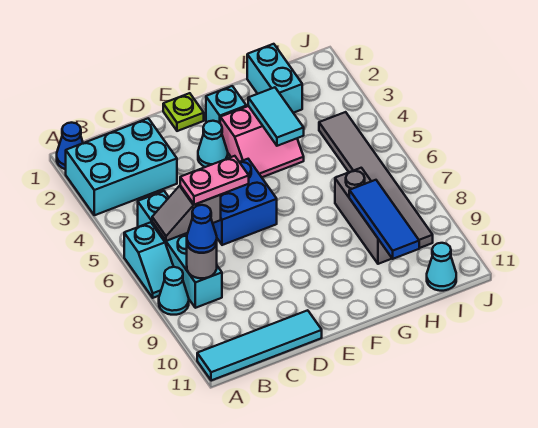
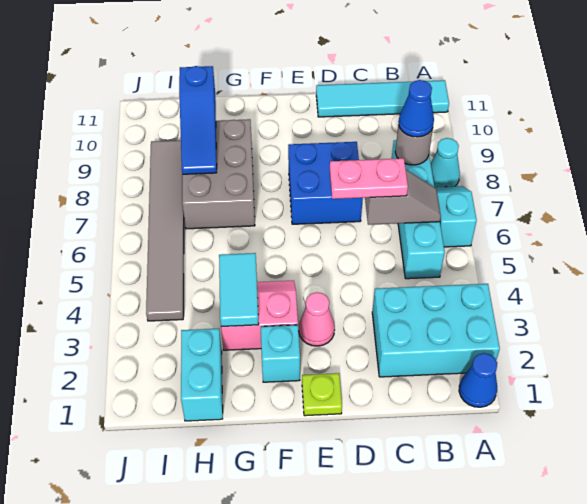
blue brick D5:E6 level 1 -> blue brick D7:E8 level 1
cyan cone E3 level 1 -> pink cone E3 level 1
grey brick H7:H9 level 1 -> grey brick G7:H9 level 1
blue tile H8:H10 level 2 -> blue slope H8:H10 level 2 top 10
cyan cone I11 level 1 -> none

